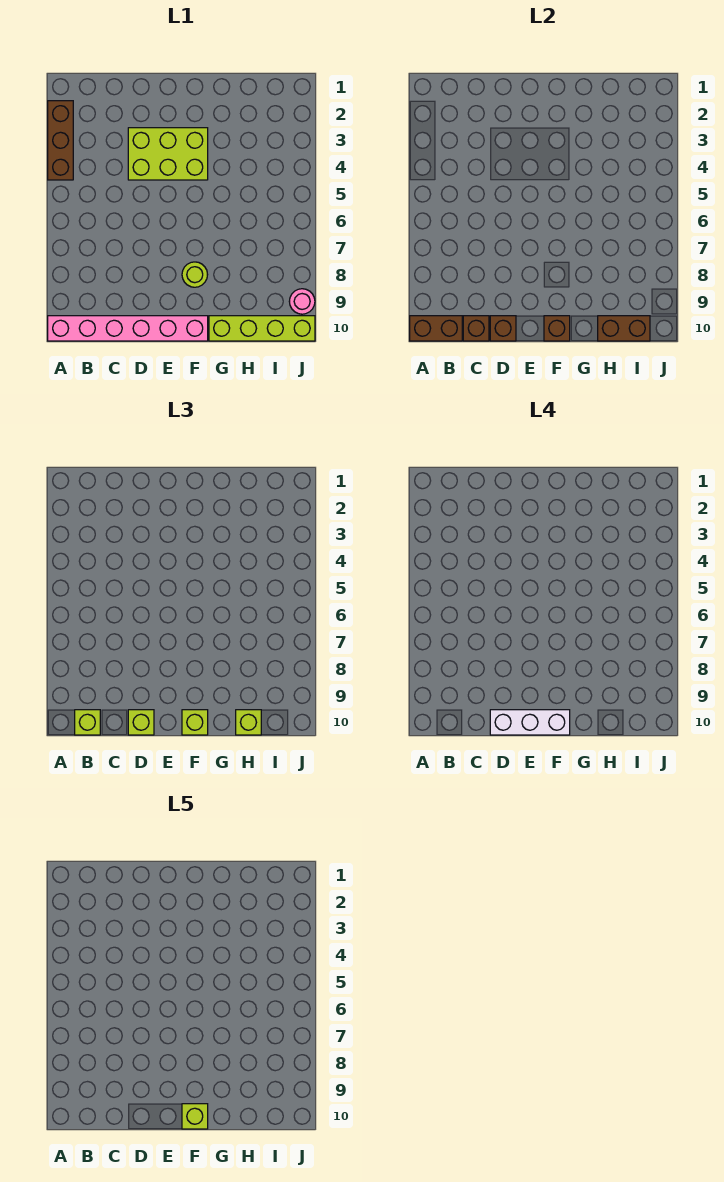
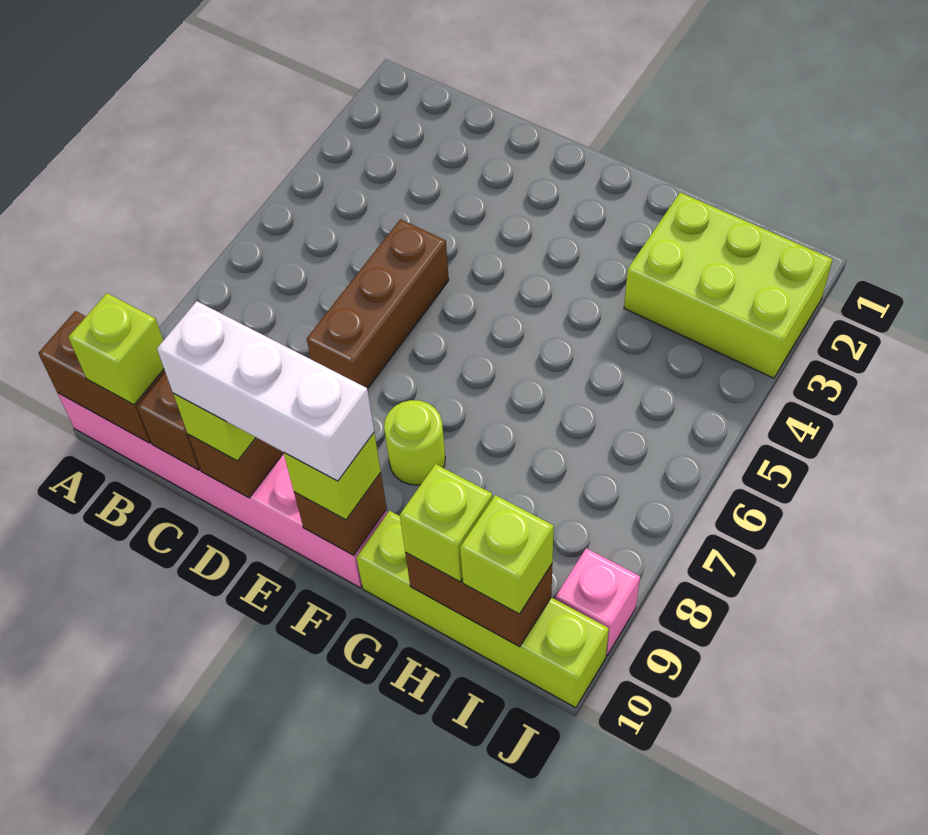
brown brick A2:A4 level 1 -> brown brick D5:D7 level 1
lime brick D3:F4 level 1 -> lime brick H2:J3 level 1
lime brick F10 level 5 -> lime brick I10 level 3
pink round brick J9 level 1 -> pink brick J9 level 1

